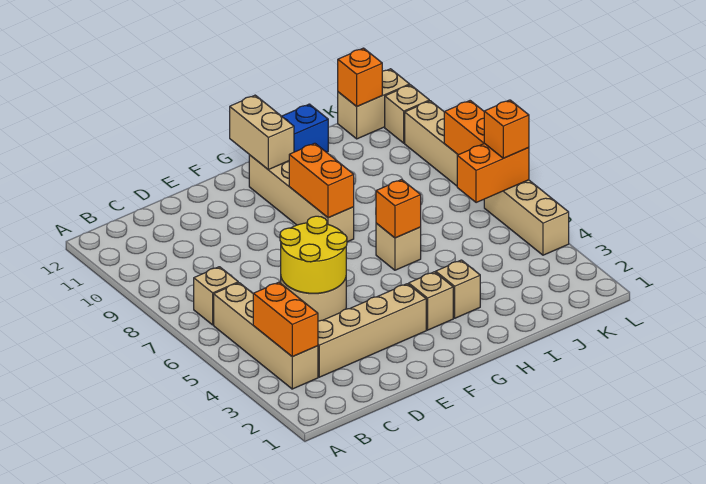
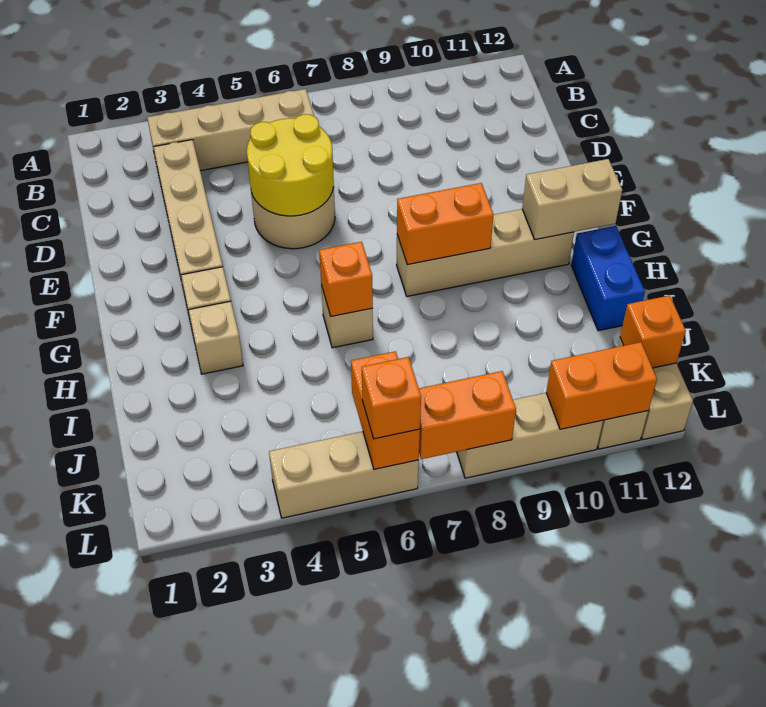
orange brick B3:B4 level 2 -> orange brick L10:L11 level 2
tan brick B7 level 1 -> none

